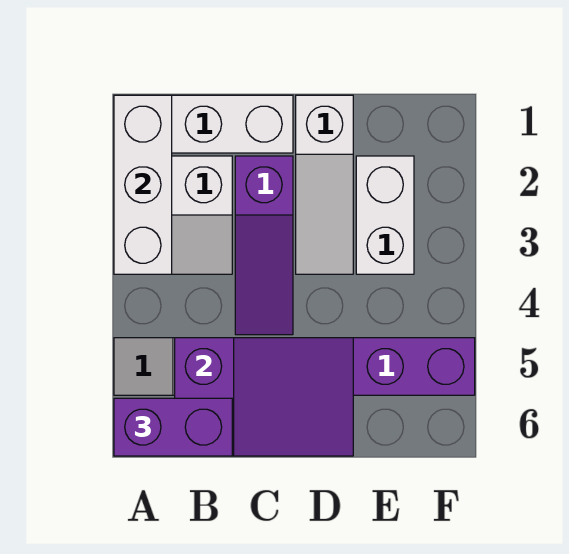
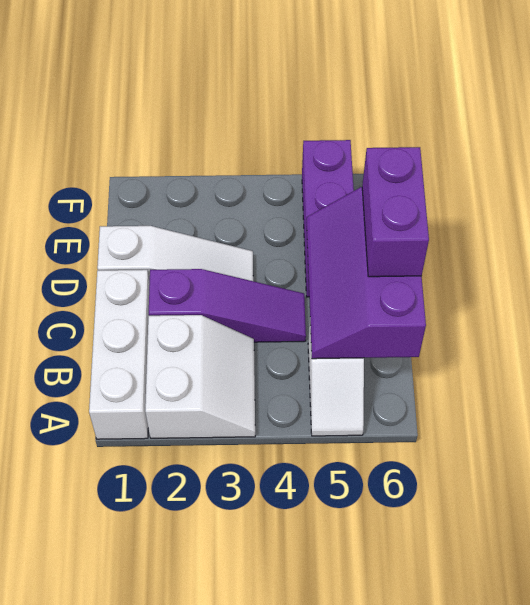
white brick A1:A3 level 2 -> none
purple brick A6:B6 level 3 -> purple brick C6:D6 level 3
purple slope B5:D6 level 2 top B -> purple slope B5:D6 level 2 top 6
white brick E2:E3 level 1 -> none

